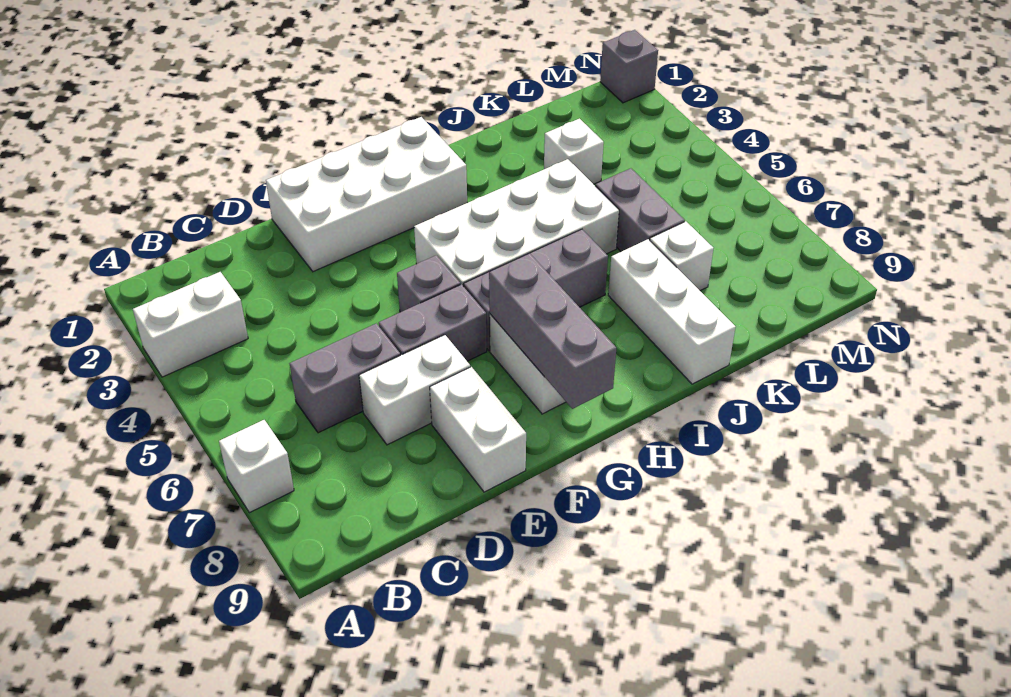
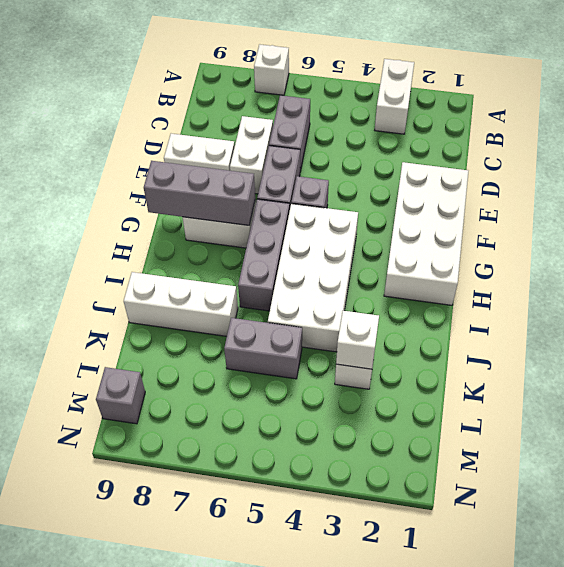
white brick K7 level 1 -> white brick K3 level 2
grey brick N1 level 1 -> grey brick M9 level 1

